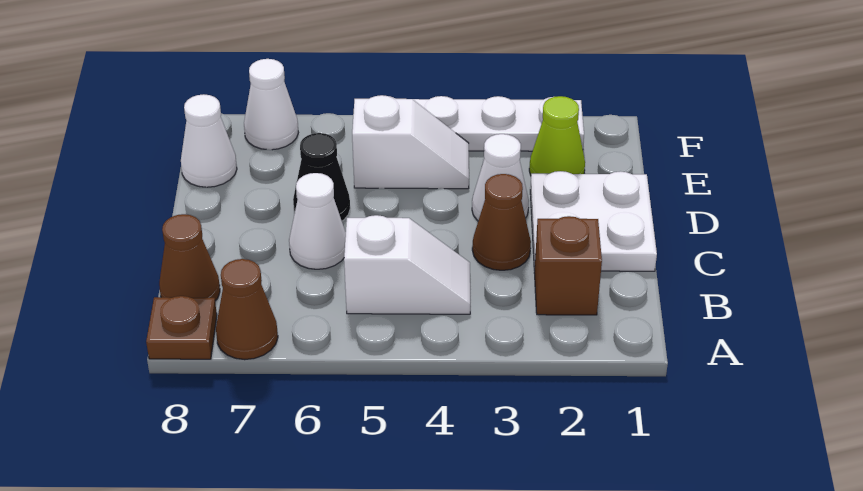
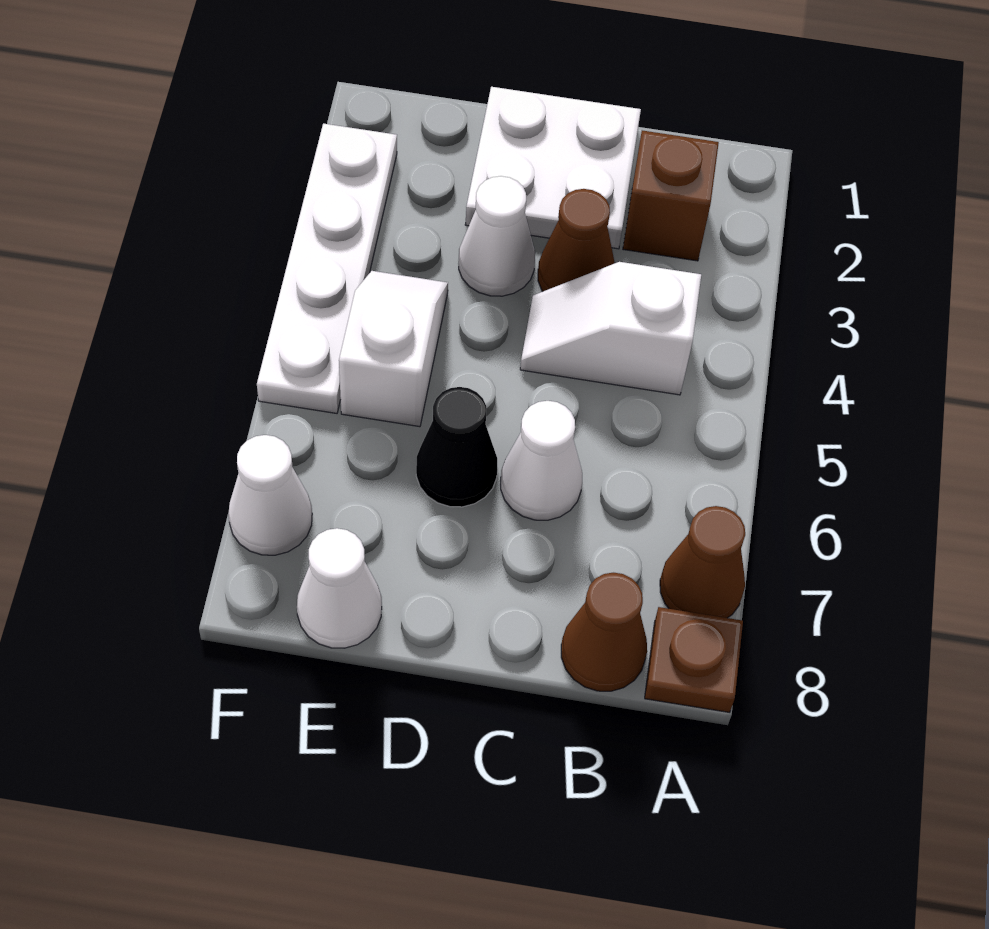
white slope B4:B5 level 1 top 5 -> white slope B4:C4 level 1 top B
lime cone E2 level 1 -> none

